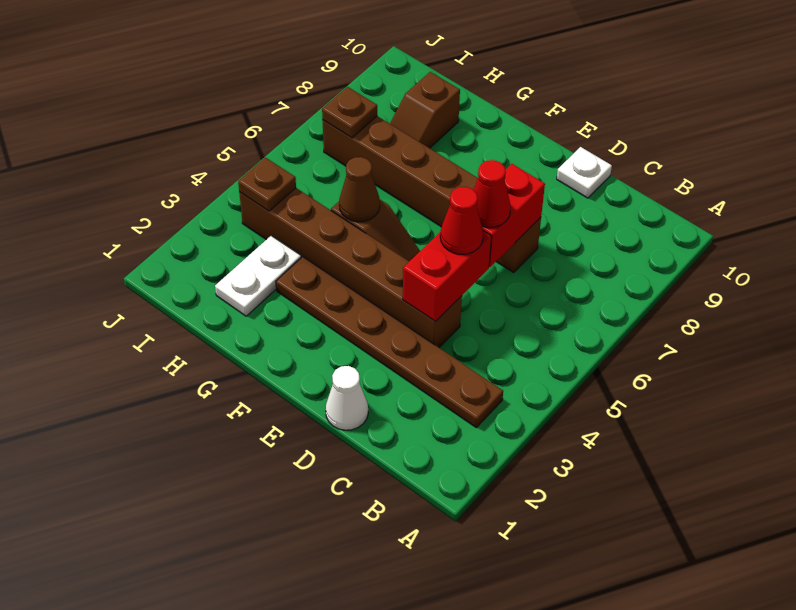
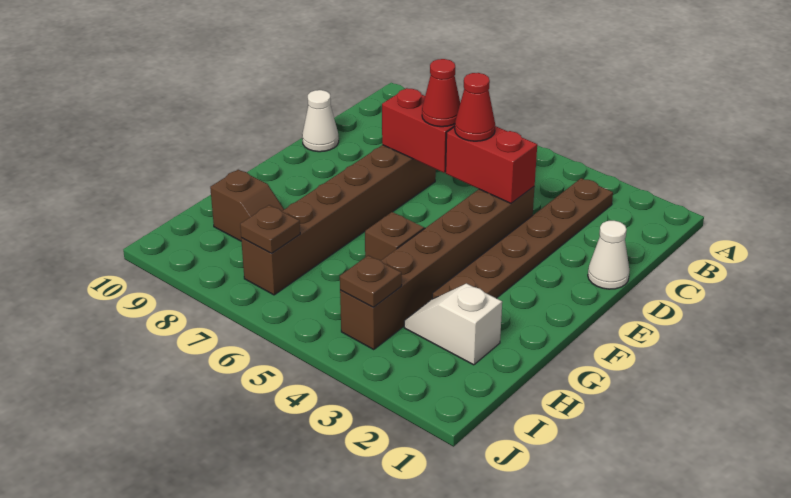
white plate D10 level 1 -> white cone D10 level 1
brown cone G5 level 2 -> none
white plate H2:H3 level 1 -> white slope H2:H3 level 1 top 2

